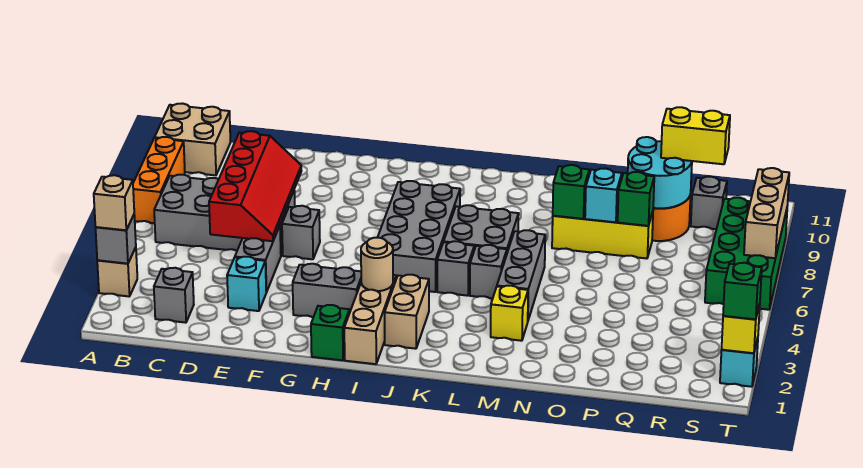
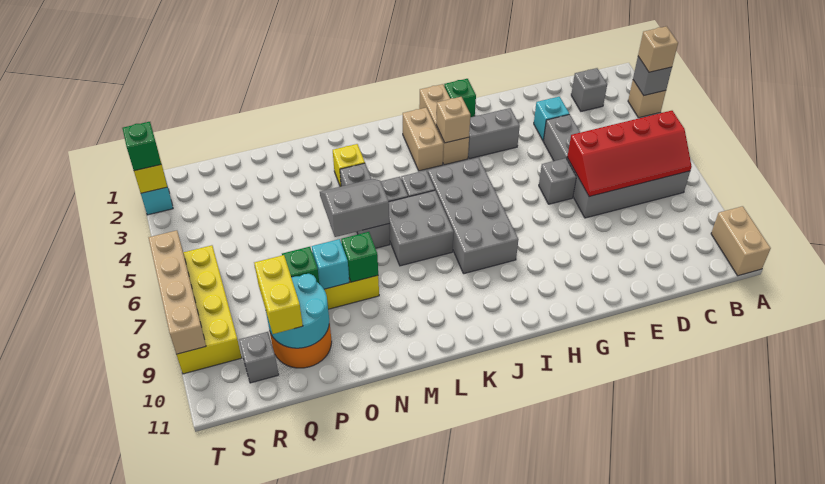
orange brick A7:A9 level 1 -> none
tan brick A10:B11 level 1 -> tan brick A10:A11 level 1
red slope D5:E8 level 2 top D -> red slope B6:E7 level 2 top 6
tan round brick I3 level 2 -> tan brick I3 level 2
none -> grey slope M5:N6 level 2 top 6
yellow brick Q10:R10 level 3 -> yellow brick Q9:Q10 level 3
green brick S6:T9 level 1 -> yellow brick S6:T9 level 1
tan brick T7:T9 level 2 -> tan brick T6:T9 level 2

